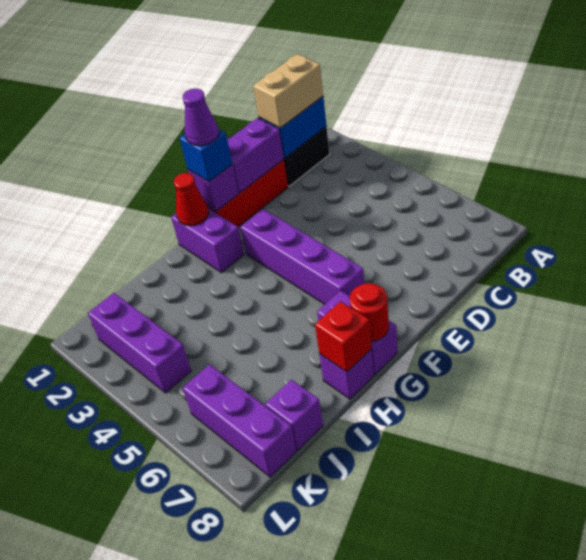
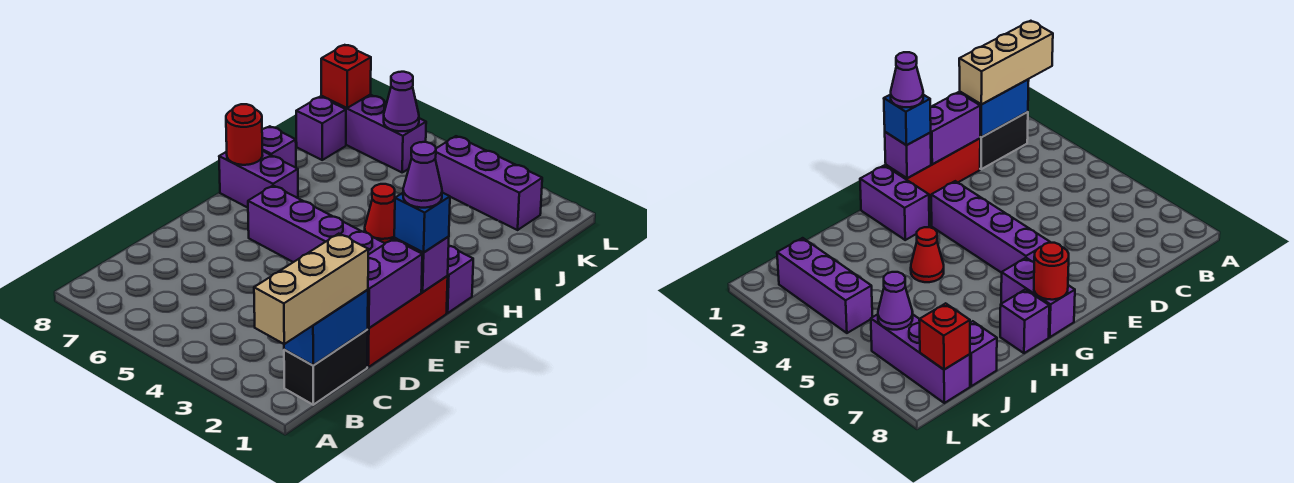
tan brick B1:C1 level 3 -> tan brick A1:C1 level 3
red cone G1 level 2 -> red cone H4 level 1
red brick H8 level 2 -> red brick K8 level 2
none -> purple cone K6 level 2

